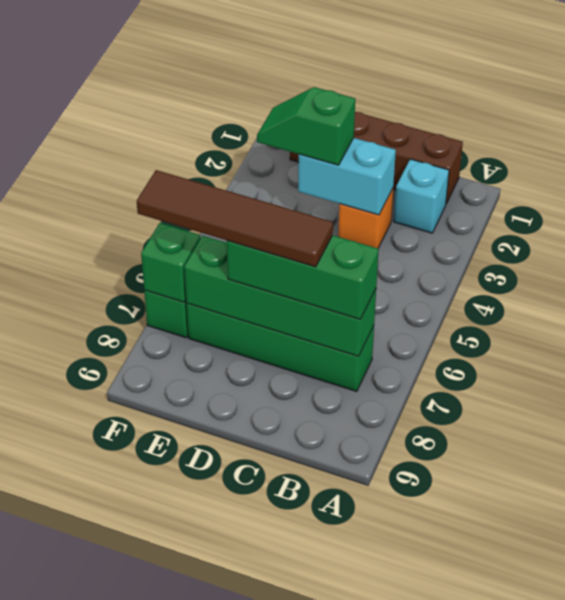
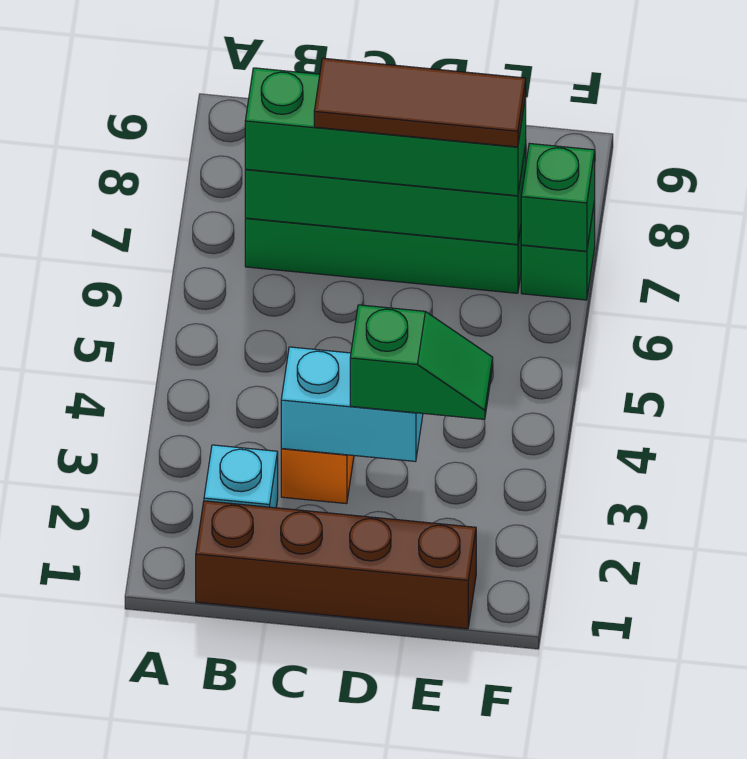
green brick B7:D7 level 3 -> green brick B7:E7 level 3
brown tile C7:F7 level 4 -> brown tile C7:E7 level 4

